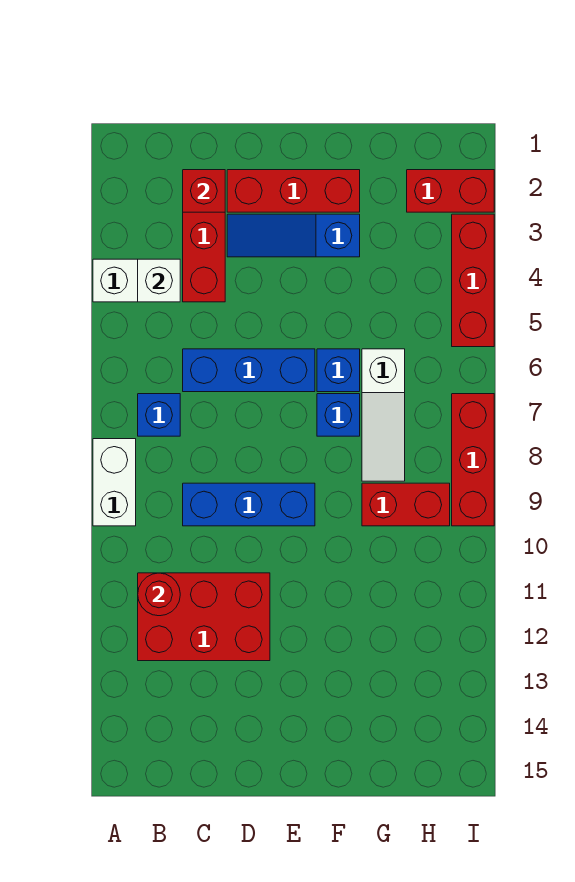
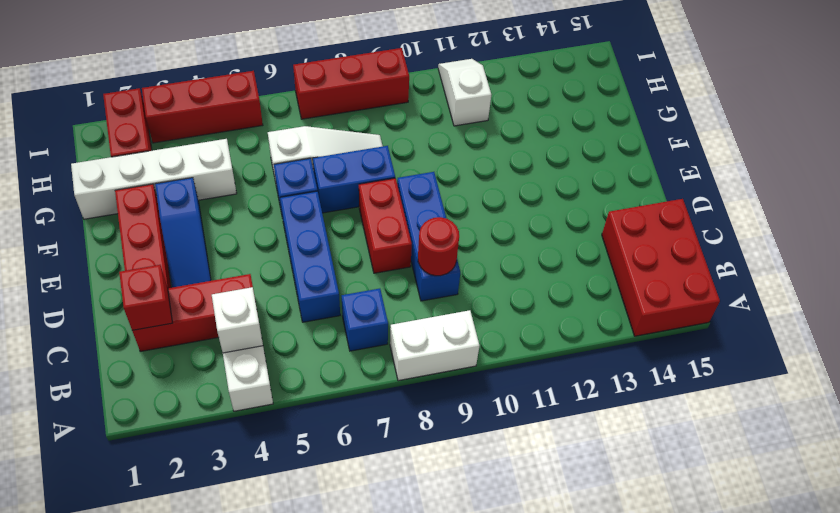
red brick B11:D12 level 1 -> red brick A14:C15 level 1
red round brick B11 level 2 -> red round brick C9 level 2
blue brick F7 level 1 -> blue brick F7:F8 level 1
none -> white brick G1:G4 level 1
red brick G9:H9 level 1 -> red brick D8:E8 level 1
none -> white slope H11:I11 level 1 top H

